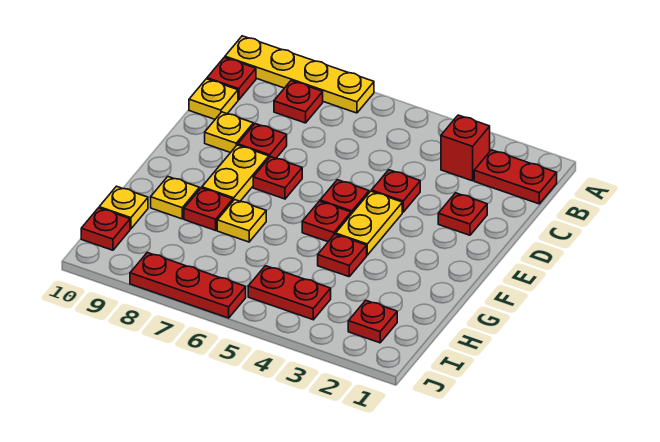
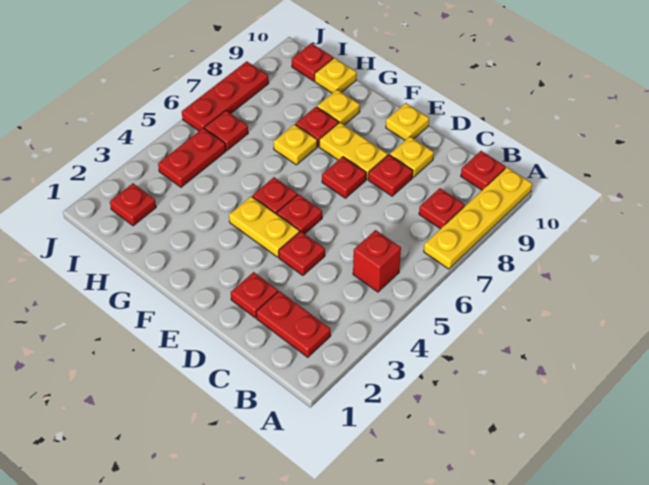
red plate B1:B2 level 1 -> red plate B2:C2 level 1
red brick B3 level 1 -> red brick B5 level 1
yellow plate C10 level 1 -> yellow plate E10 level 1
red plate G4 level 1 -> red plate I6 level 1

